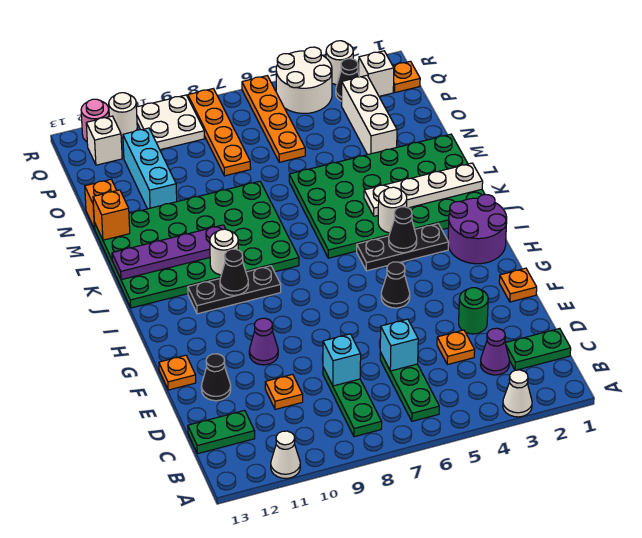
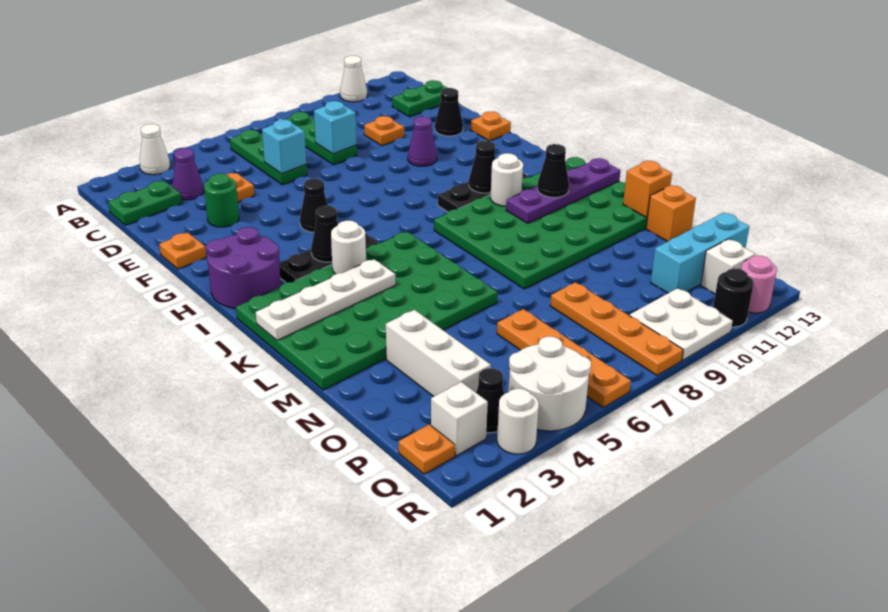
none -> black cone K11 level 3
cyan brick N11:P11 level 1 -> cyan brick P11:P13 level 1
white round brick R11 level 1 -> black round brick R11 level 1

